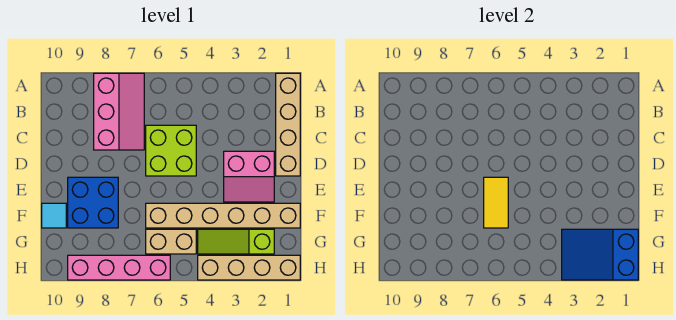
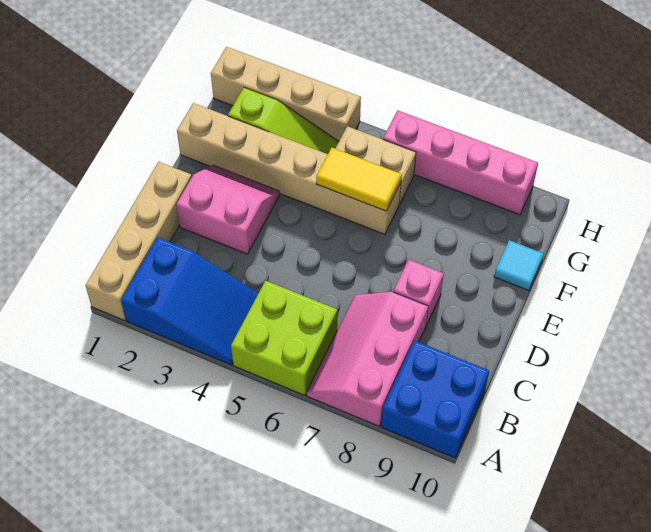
lime brick C5:D6 level 1 -> lime brick A5:B6 level 1
none -> pink brick D8 level 1
yellow tile E6:F6 level 2 -> yellow tile F5:F6 level 2
blue brick E8:F9 level 1 -> blue brick A9:B10 level 1
blue slope G1:H3 level 2 top 1 -> blue slope A2:B4 level 1 top 2

